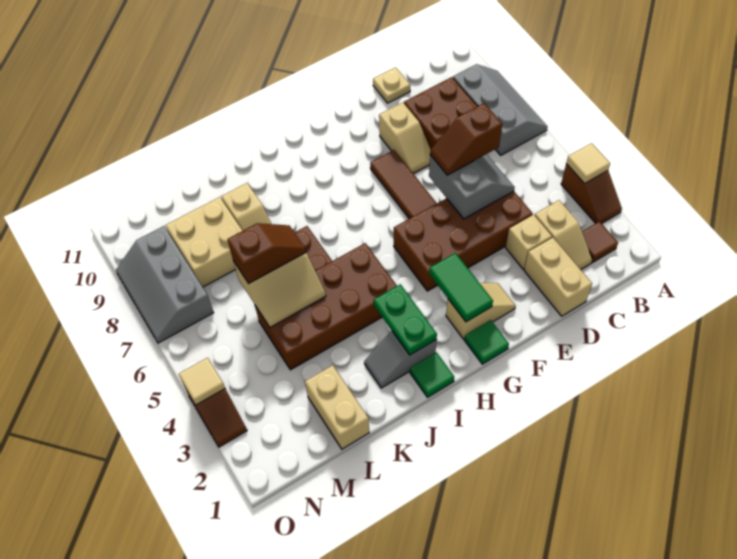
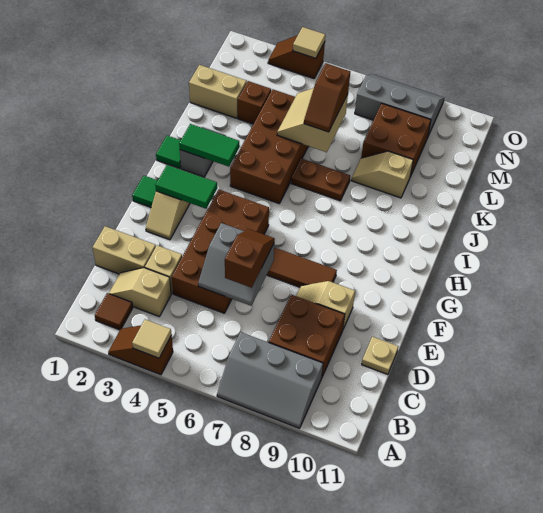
green plate I2:I3 level 2 -> green tile I2:I3 level 2
none -> brown brick L3 level 1
tan brick L8:M9 level 1 -> brown brick L8:M9 level 1

